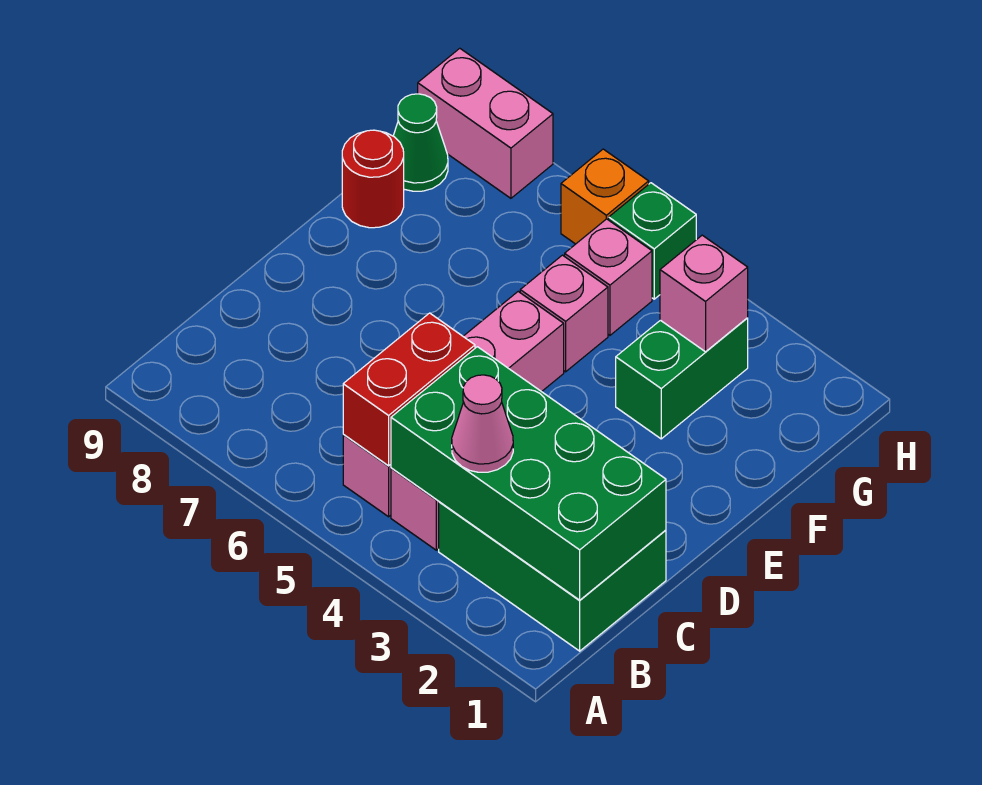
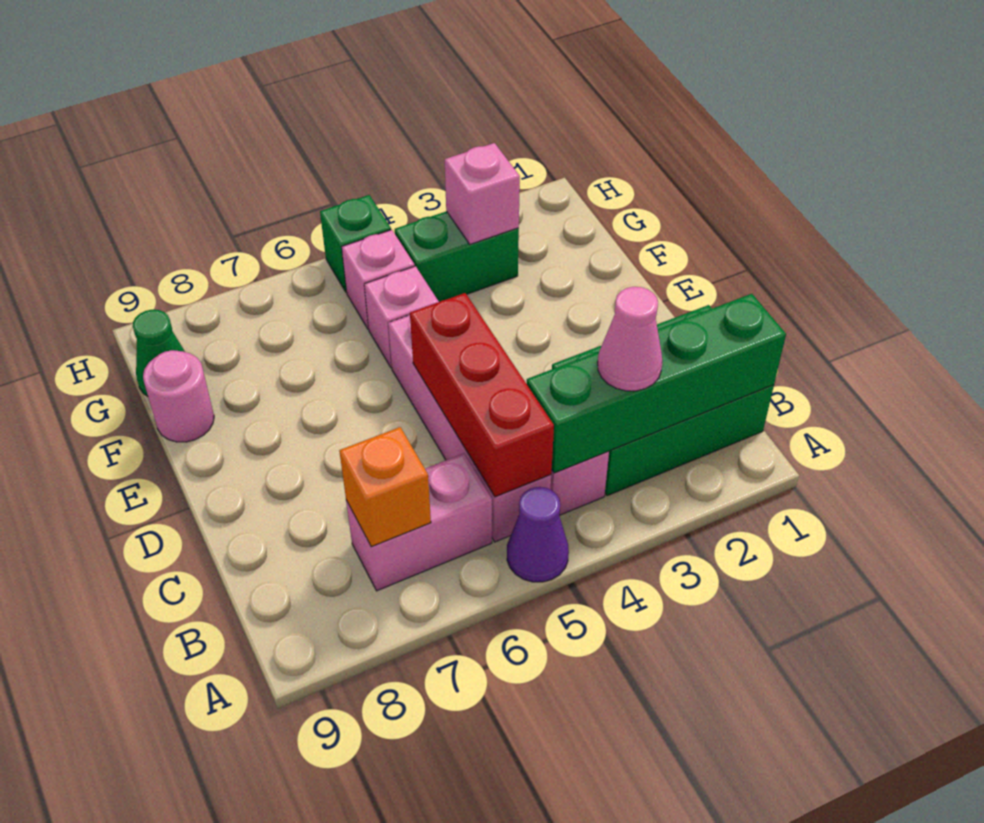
none -> purple cone A5 level 1
green brick B1:C4 level 2 -> green brick B1:B4 level 2
red brick B5:C5 level 2 -> red brick B5:D5 level 2
green brick F3:G3 level 1 -> green brick G3:G4 level 1
red round brick F9 level 1 -> pink round brick F9 level 1
orange brick H6 level 1 -> orange brick B7 level 2
pink brick H8:H9 level 1 -> pink brick B6:B7 level 1

